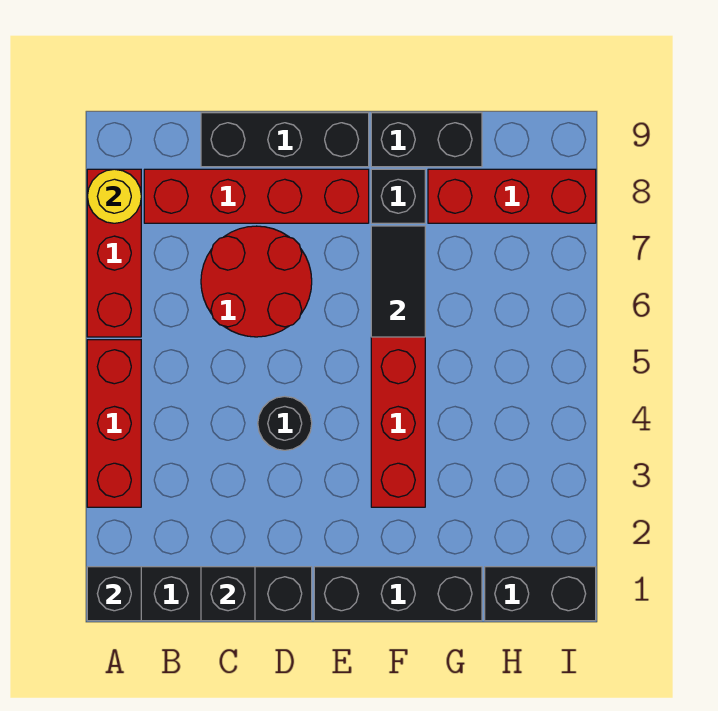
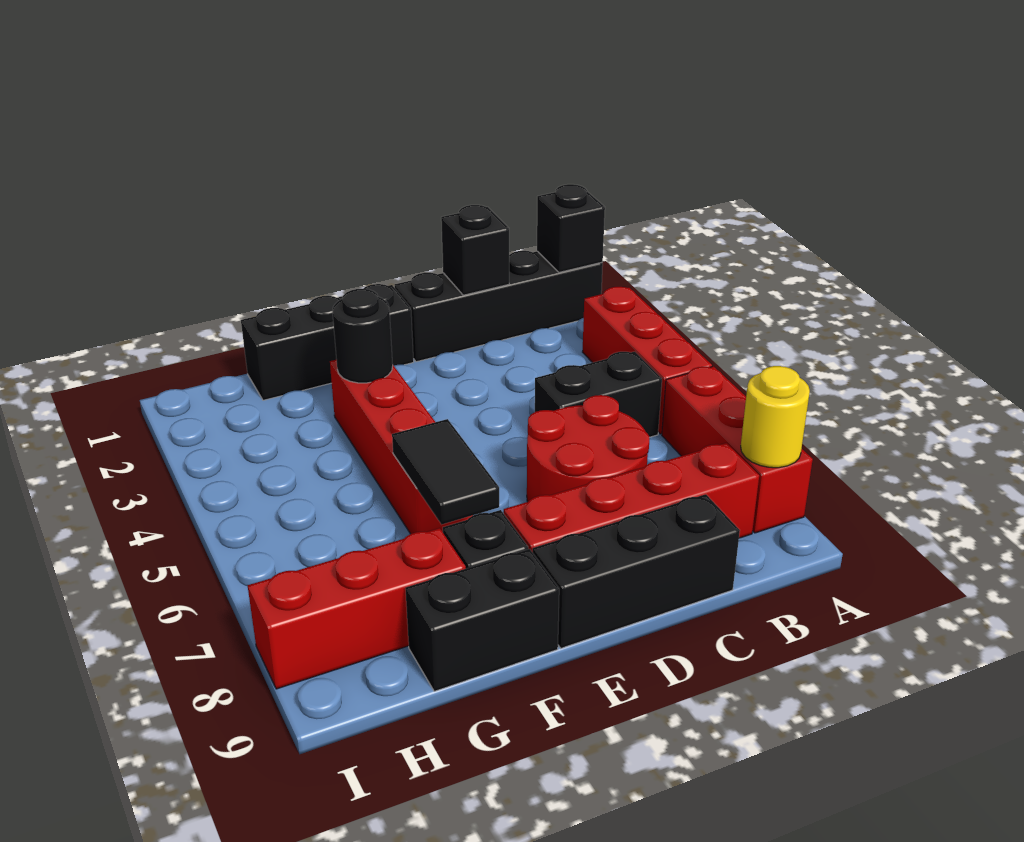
black round brick D4 level 1 -> black round brick F3 level 2
black brick H1:I1 level 1 -> black brick B5:C5 level 1

